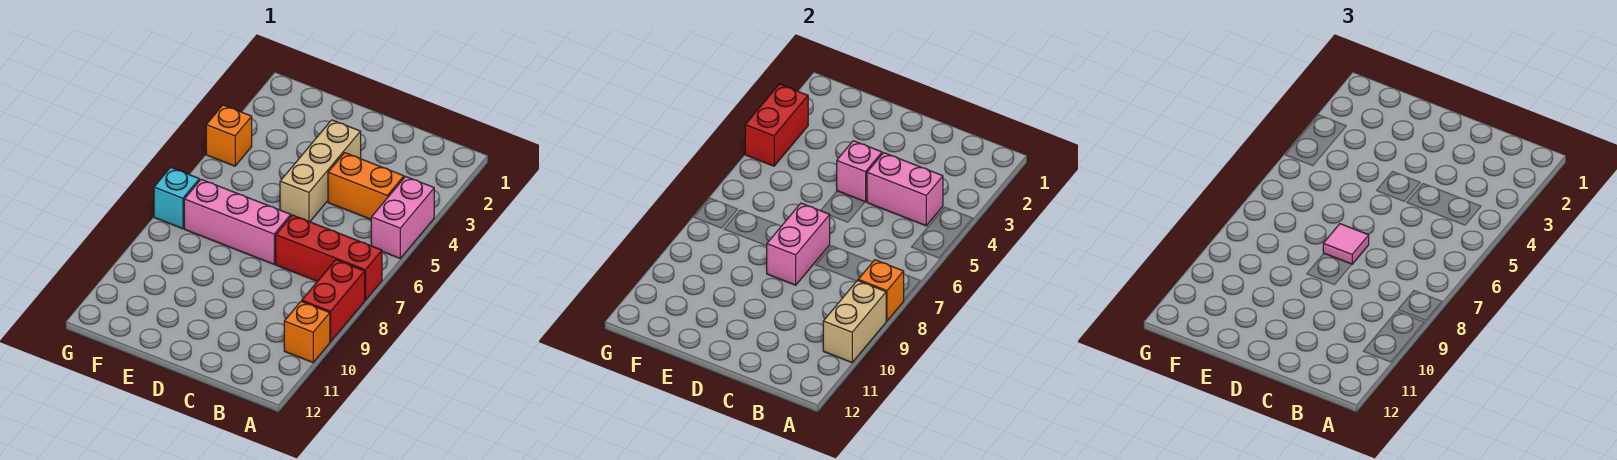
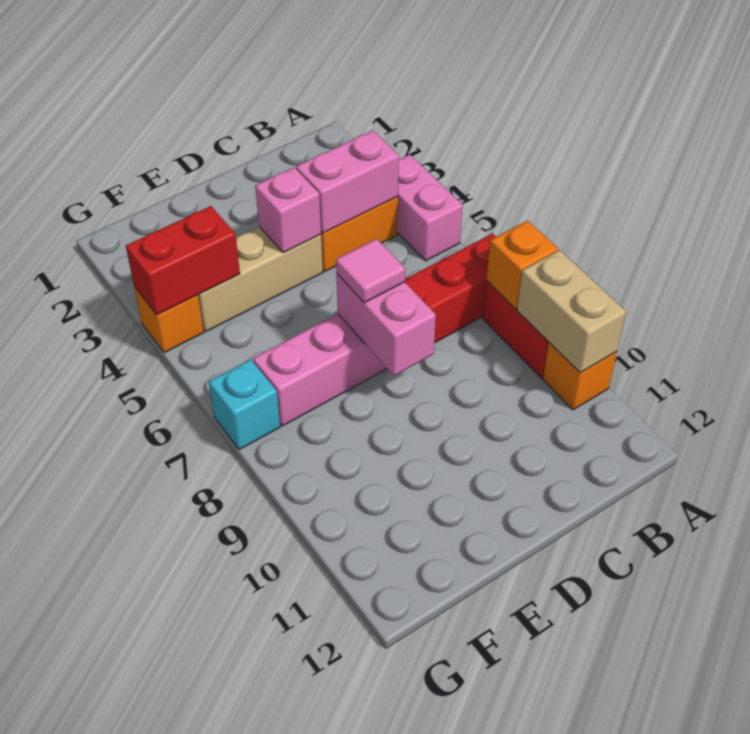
tan brick D3:D5 level 1 -> tan brick D4:F4 level 1
red brick G3:G4 level 2 -> red brick F4:G4 level 2

